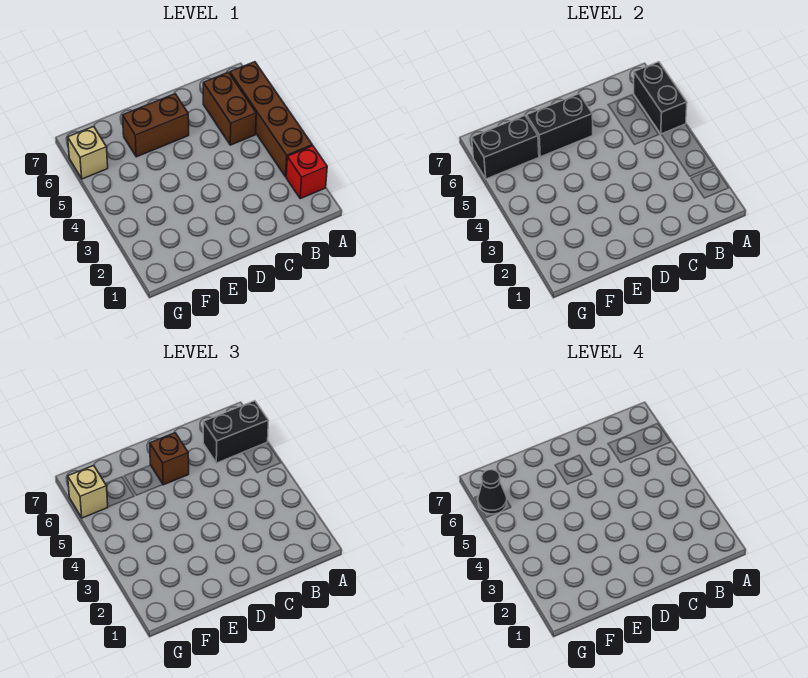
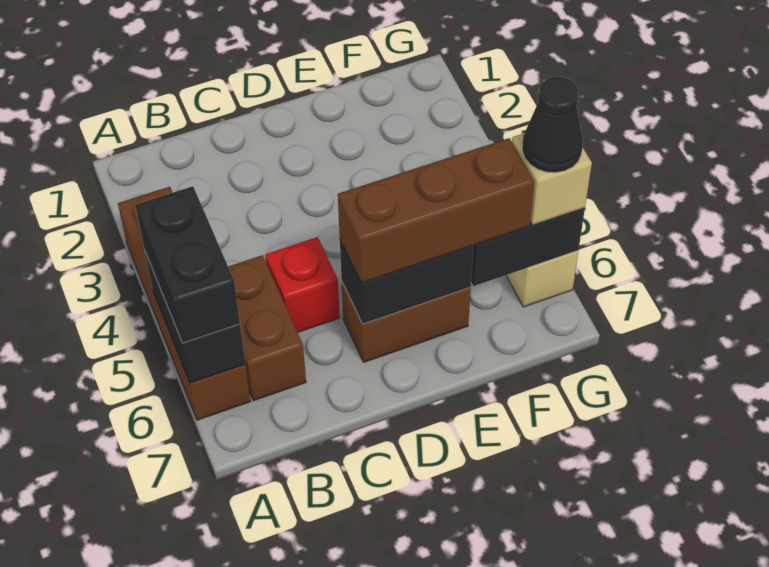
red brick A2 level 1 -> red brick C5 level 1
black brick A6:B6 level 3 -> black brick A5:A6 level 3
brown brick D6 level 3 -> brown brick D6:F6 level 3

